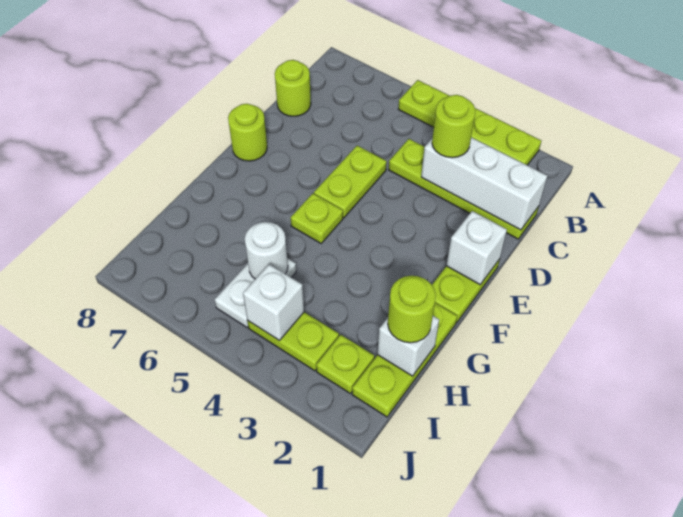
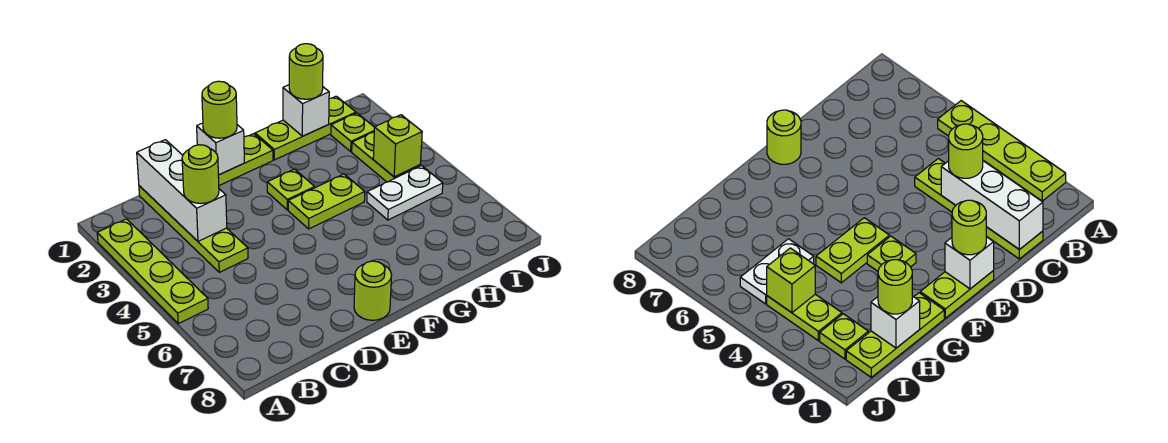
lime round brick C8 level 1 -> lime round brick E1 level 3
lime plate D5:E5 level 1 -> lime plate F4:G4 level 1
lime plate F5 level 1 -> lime plate F3 level 1
white round brick H5 level 2 -> none
white brick I4 level 2 -> lime brick I4 level 2

